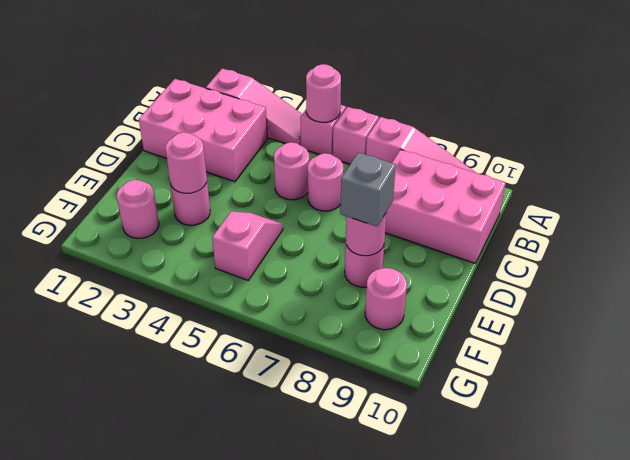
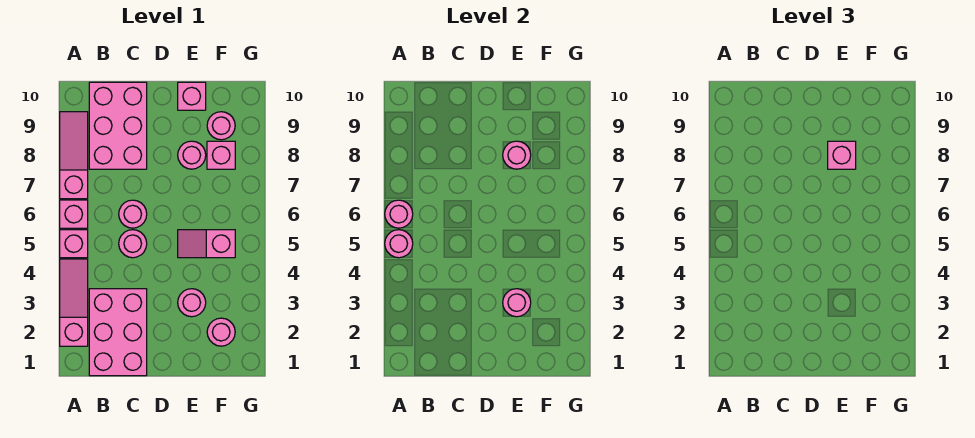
none -> pink round brick A6 level 2
grey brick E8 level 3 -> pink brick E8 level 3
none -> pink brick E10 level 1
none -> pink brick F8 level 1

